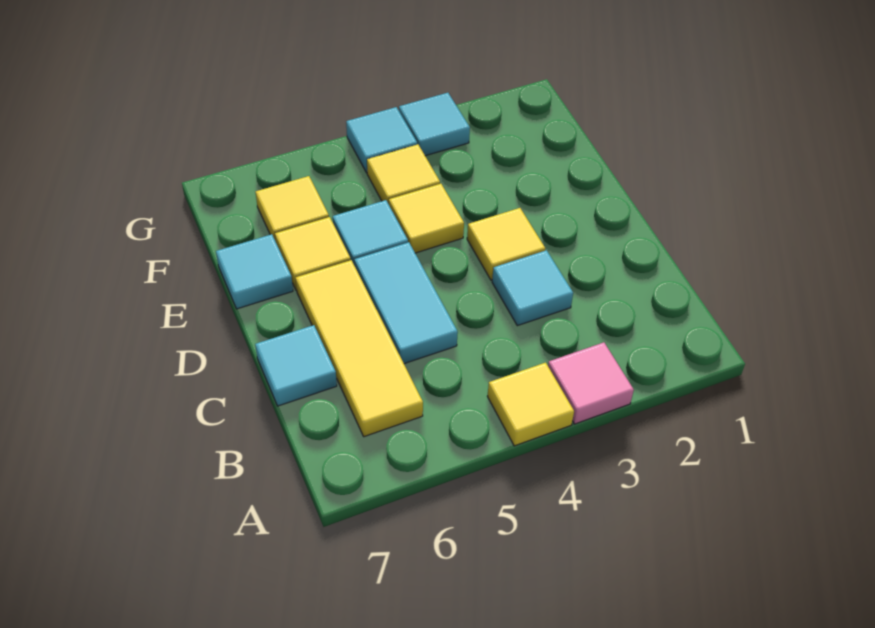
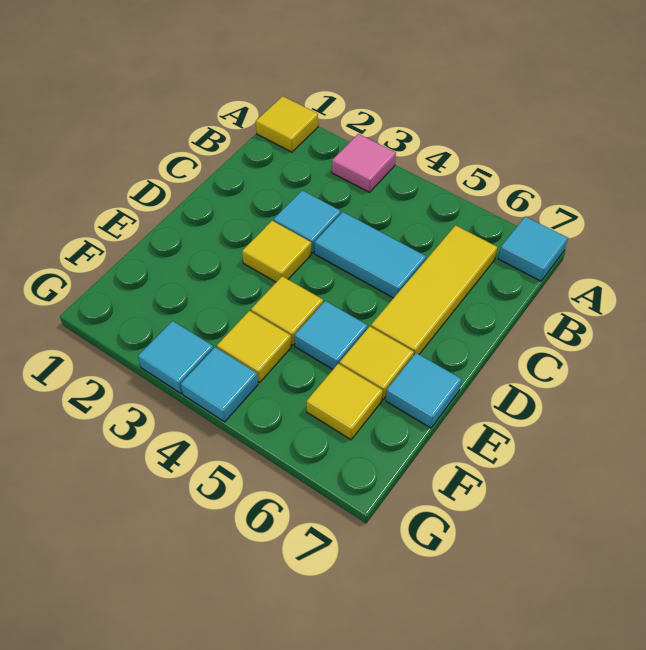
yellow tile A4 level 1 -> yellow tile A1 level 1
cyan tile C5:D5 level 1 -> cyan tile C4:C5 level 1
cyan tile C7 level 1 -> cyan tile A7 level 1

